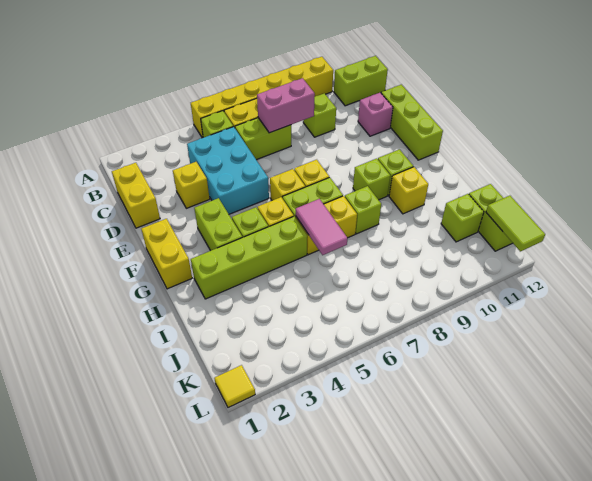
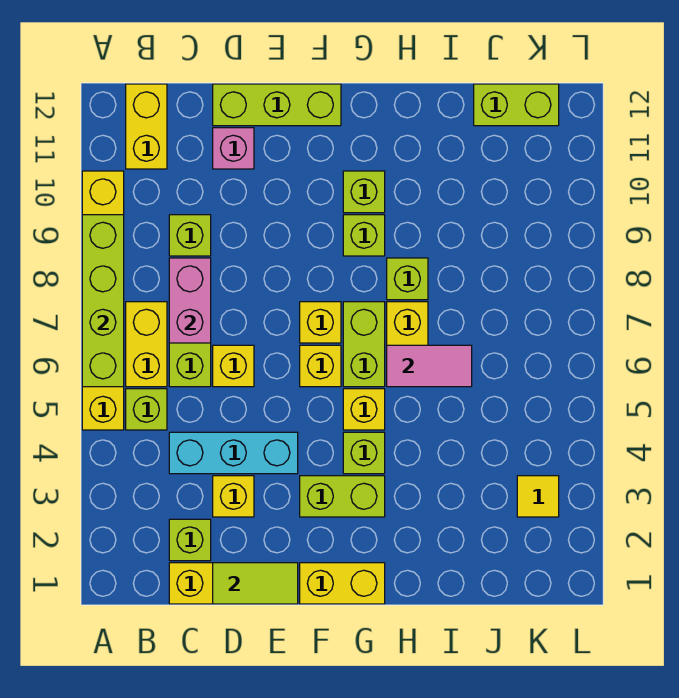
lime brick B11:B12 level 1 -> yellow brick B11:B12 level 1
cyan brick C4:E5 level 1 -> cyan brick C4:E4 level 1
lime brick H2:H5 level 1 -> lime brick A6:A9 level 2
yellow brick H10 level 1 -> yellow brick D6 level 1
lime brick J11 level 1 -> lime brick C2 level 1
lime tile K12:L12 level 2 -> lime tile D1:E1 level 2
yellow tile L1 level 1 -> yellow tile K3 level 1

